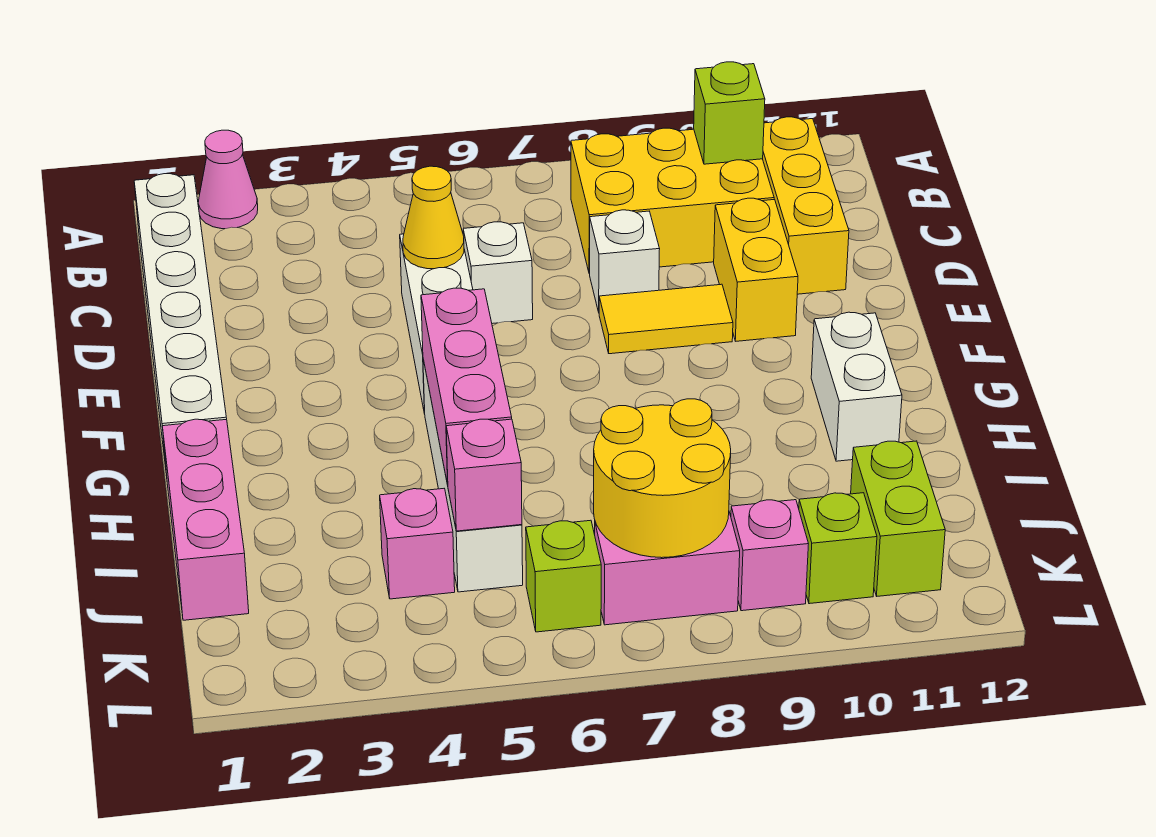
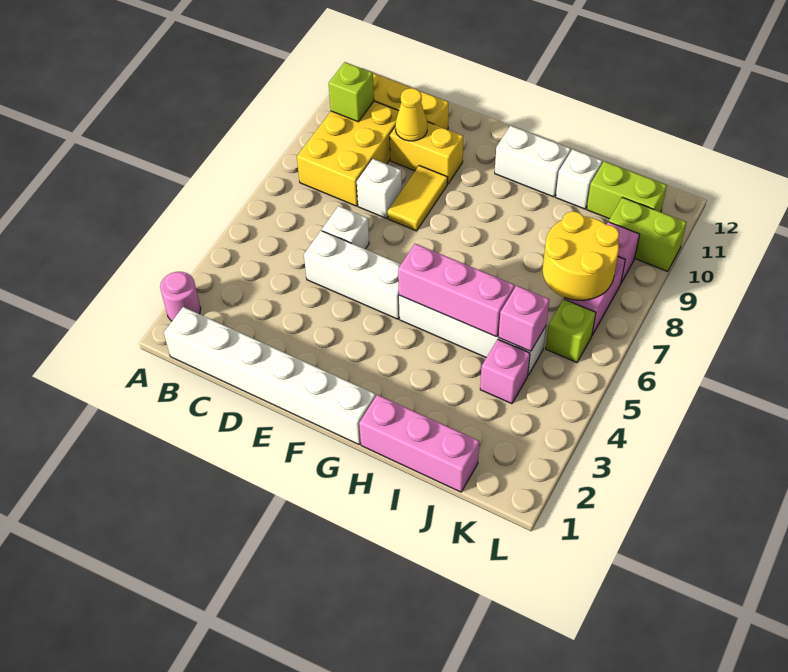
pink cone A2 level 1 -> pink round brick A2 level 1
yellow cone D5 level 2 -> yellow cone D10 level 2
none -> white brick I11 level 1
lime brick K10 level 1 -> lime brick K10:L10 level 1

